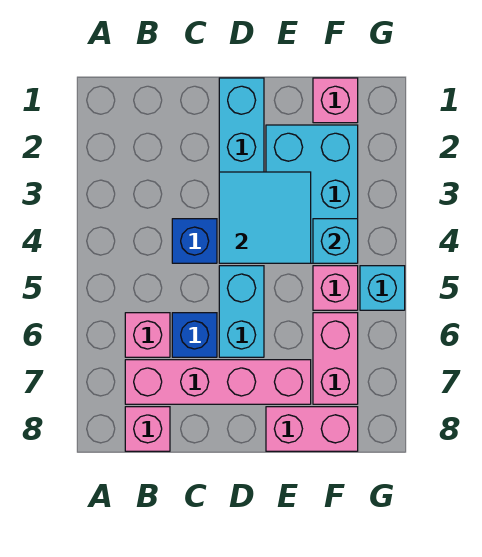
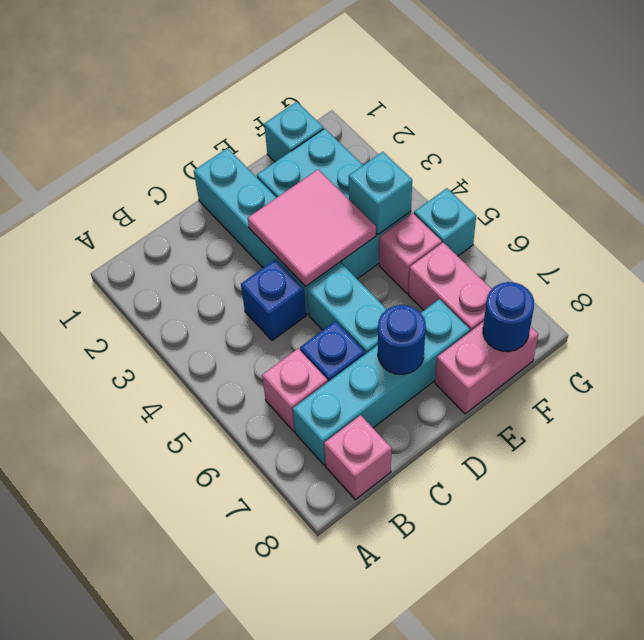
pink brick B7:E7 level 1 -> cyan brick B7:E7 level 1
cyan tile D3:E4 level 2 -> pink tile D3:E4 level 2
none -> blue round brick D7 level 2
pink brick F1 level 1 -> cyan brick F1 level 1
none -> blue round brick F8 level 2

